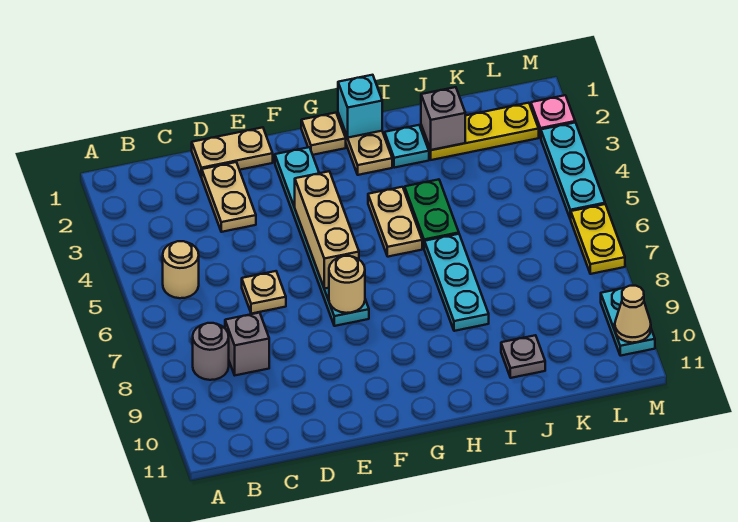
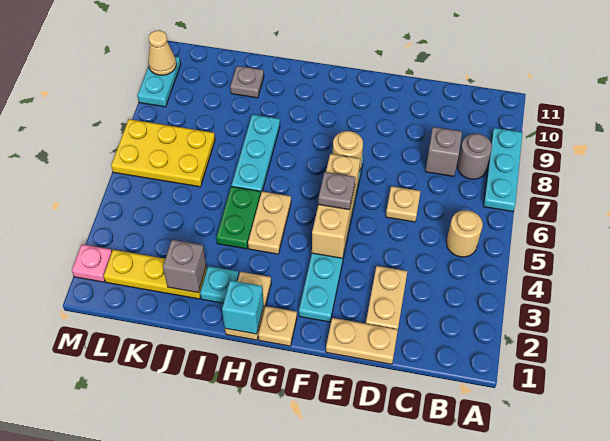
none -> grey plate F5 level 3
cyan plate M3:M5 level 1 -> cyan plate A7:A9 level 1
yellow plate M6:M7 level 1 -> yellow plate K6:M7 level 1

